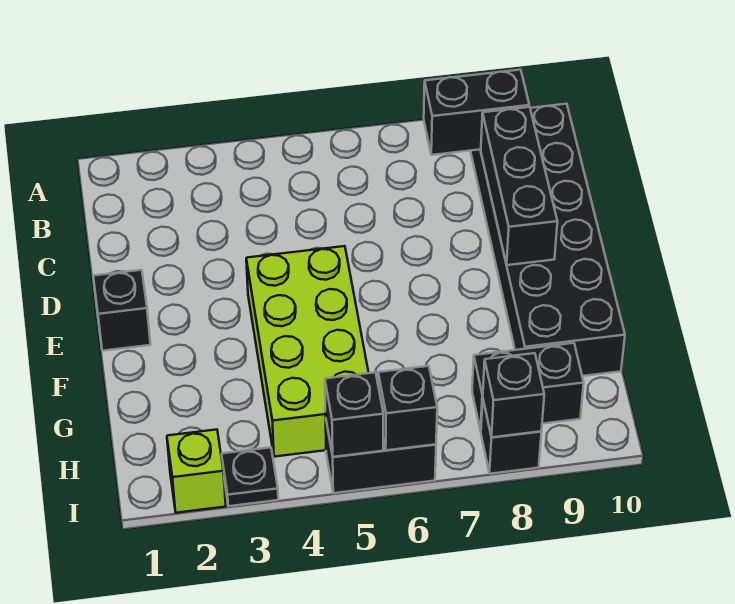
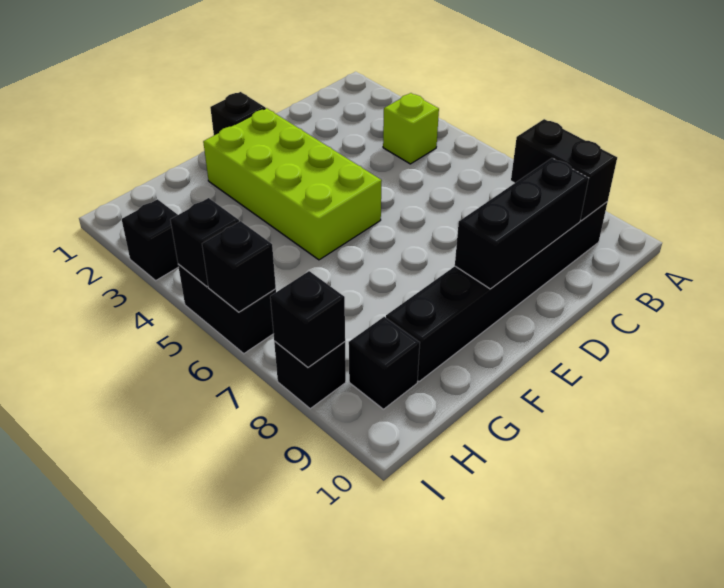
black brick B9:G10 level 1 -> black brick B9:G9 level 1
lime brick E4:H5 level 1 -> lime brick E2:F5 level 1
black brick H8:H9 level 1 -> black brick H9 level 1
lime brick I2 level 1 -> lime brick B4 level 1
black plate I3 level 1 -> black brick I3 level 1

